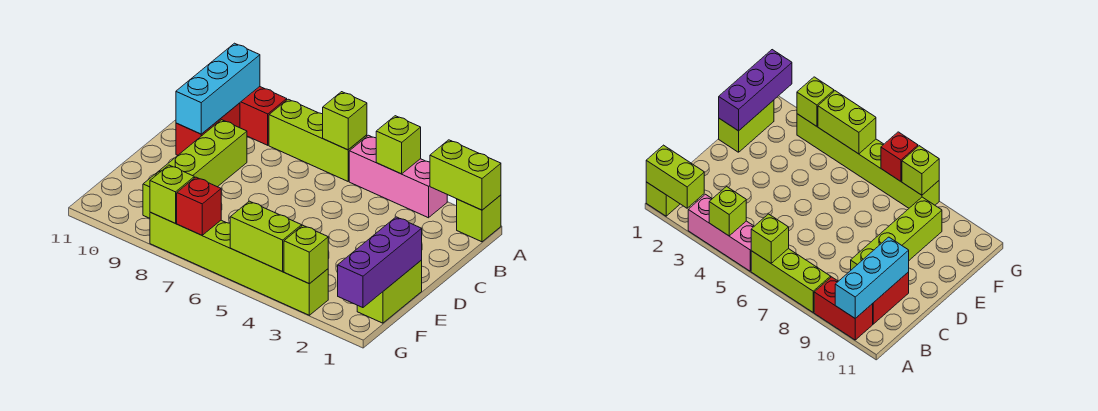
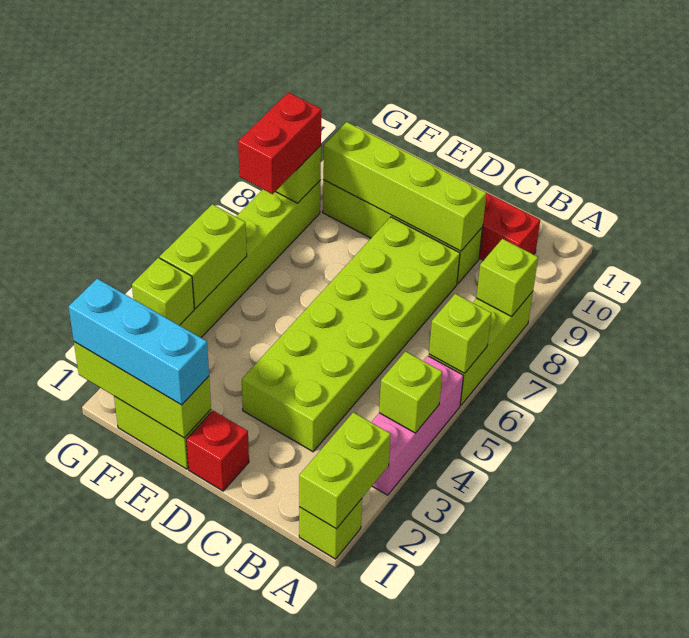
none -> lime brick A8 level 2
red brick A9:A10 level 1 -> red brick G7:G8 level 3
cyan brick A10:C10 level 2 -> cyan brick E1:G1 level 3
none -> lime brick C3:D8 level 1
none -> lime brick C9:F9 level 2
purple brick E1:G1 level 2 -> lime brick E1:G1 level 2
red brick G7 level 2 -> red brick D1 level 1

